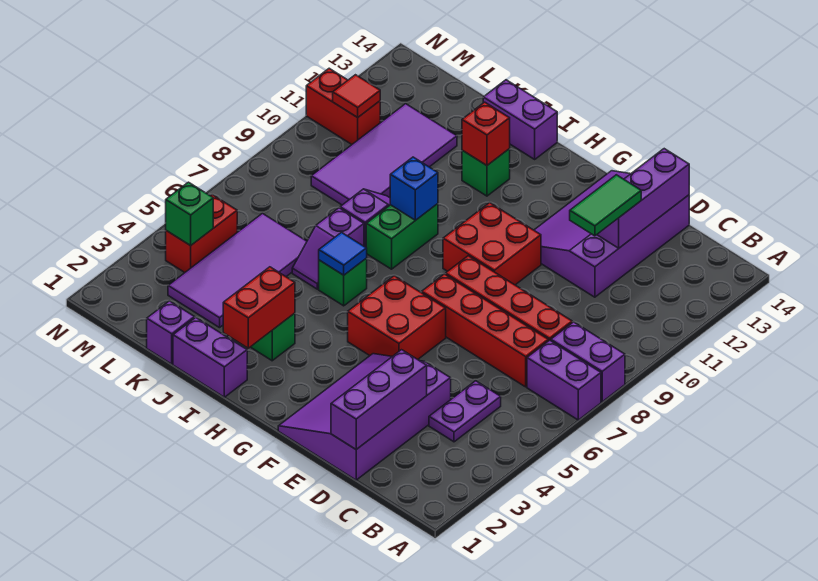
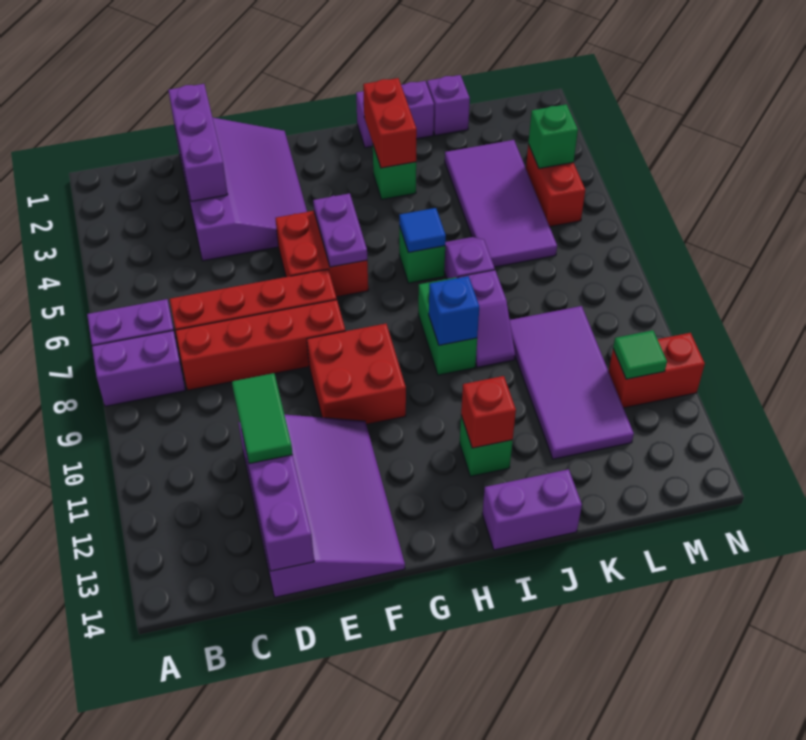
purple plate C4:C5 level 1 -> purple plate G5:G6 level 2
red tile M11 level 2 -> green tile M11 level 2

